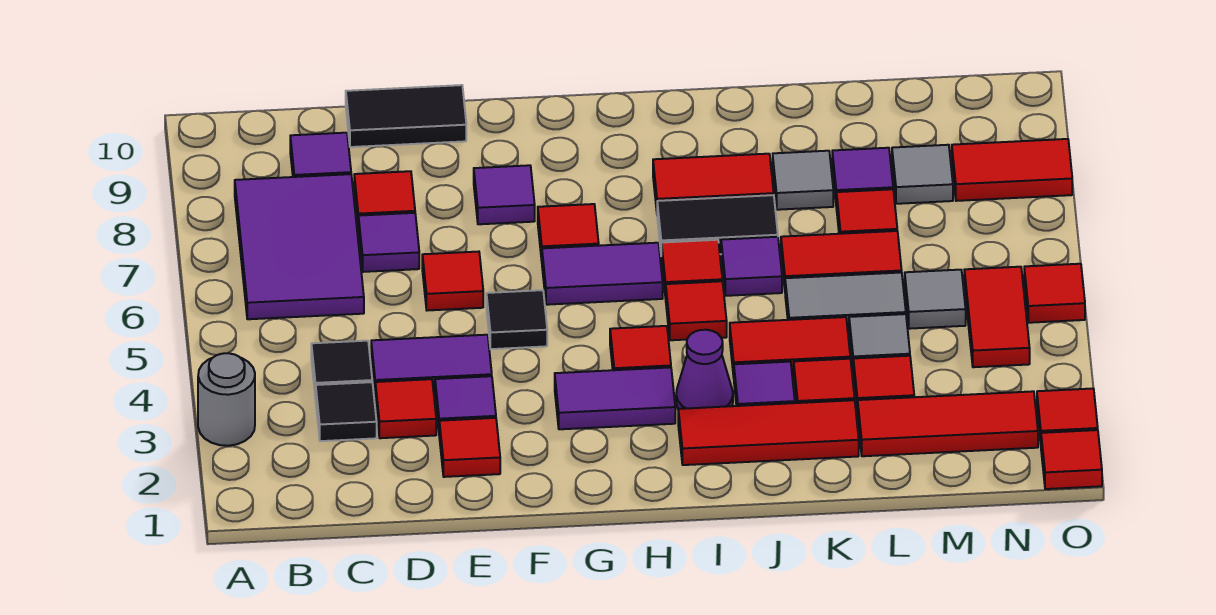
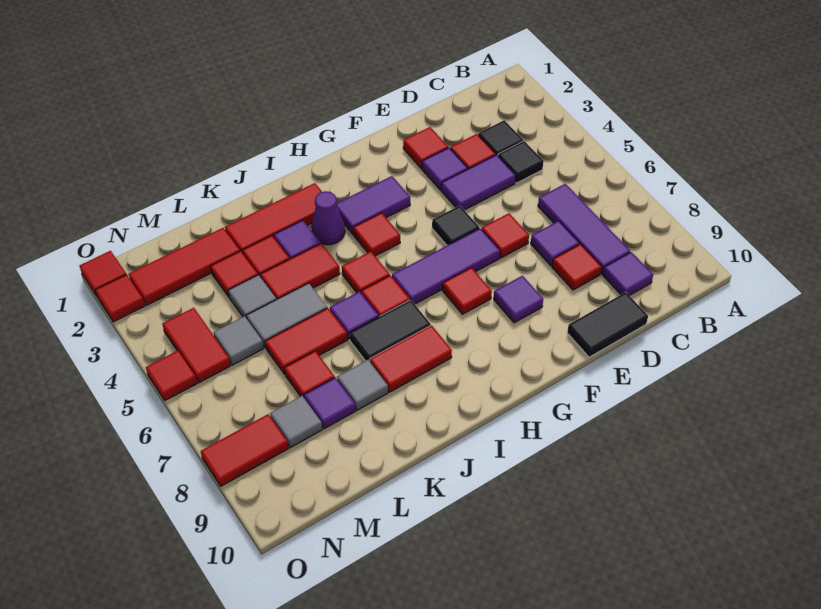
grey round brick A3 level 1 -> none
purple tile B6:C8 level 1 -> purple tile C6:C8 level 1
purple tile G6:H6 level 1 -> purple tile F6:H6 level 1

